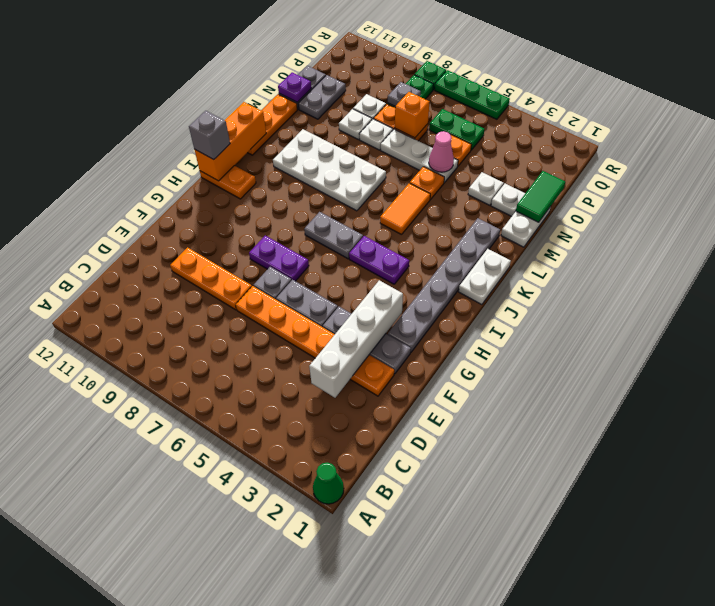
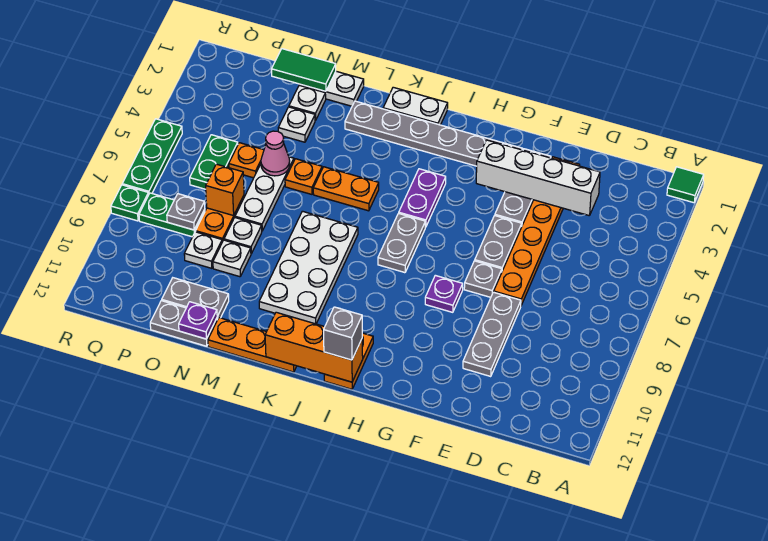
green cone A1 level 1 -> green tile A1 level 1
orange plate E8:E10 level 1 -> grey plate E8:E10 level 1
purple plate G7:G8 level 1 -> purple plate G8 level 1
orange tile K5:L5 level 1 -> orange plate K5:L5 level 1

